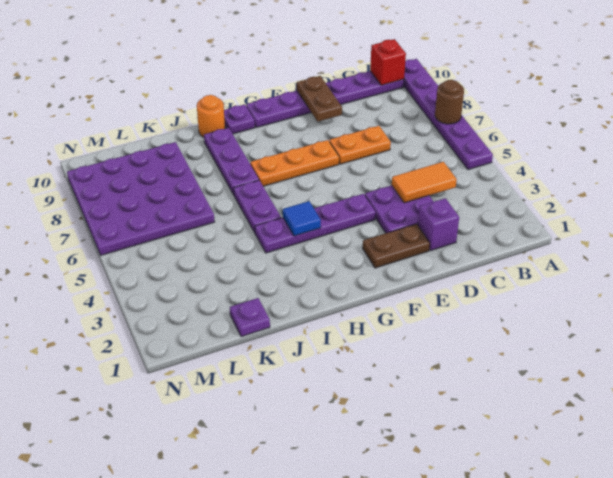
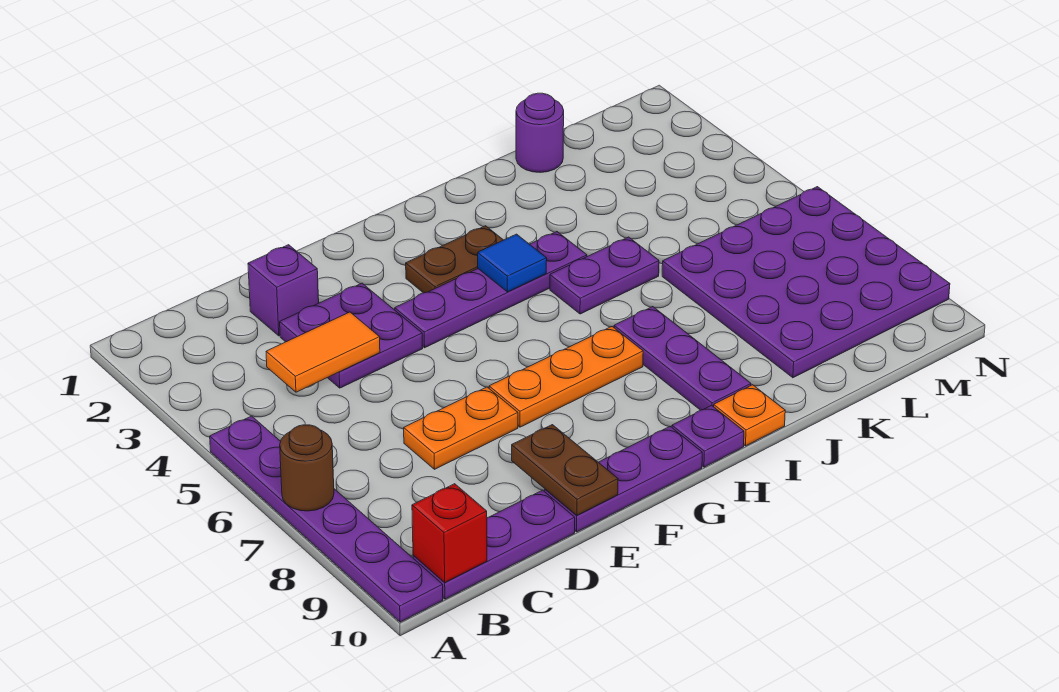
brown plate E2:F2 level 1 -> brown plate G3:H3 level 1
purple plate I5:I6 level 1 -> purple plate I5:J5 level 1
orange round brick I10 level 1 -> orange plate I10 level 1
purple plate K1 level 1 -> purple round brick K1 level 1

